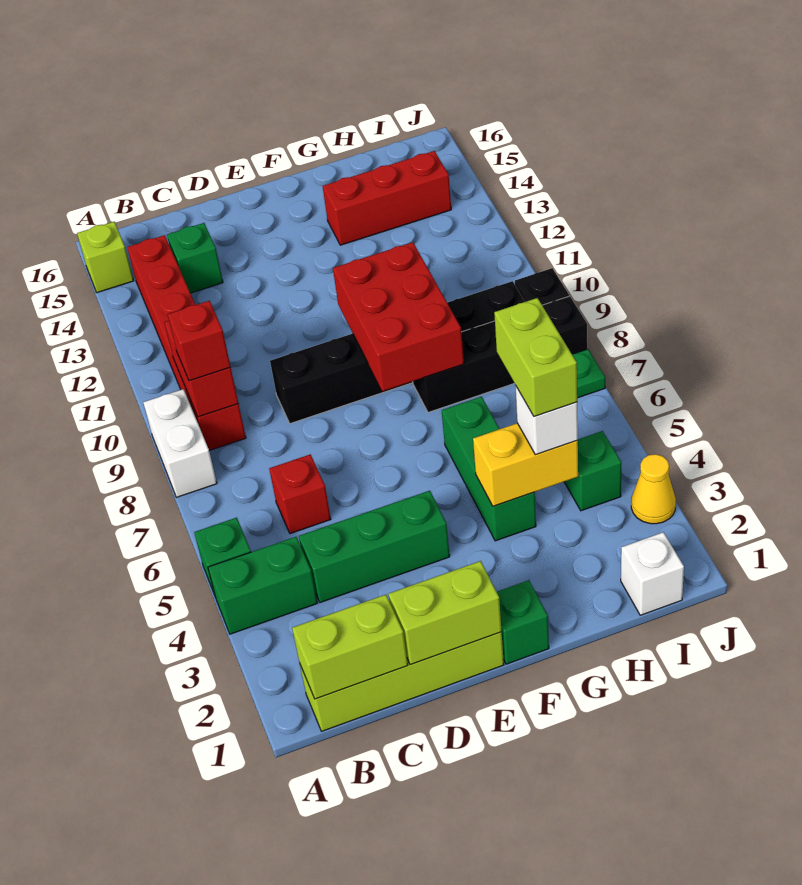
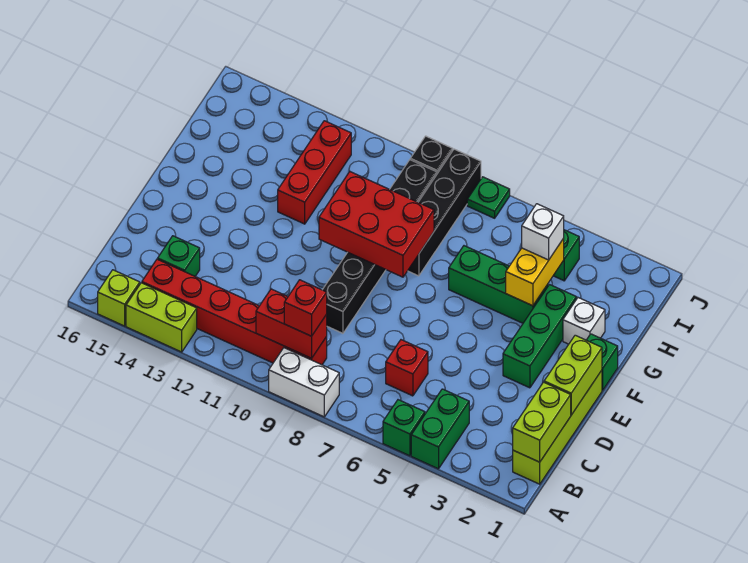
green brick C4:E4 level 1 -> green brick E3:G3 level 1
red brick G14:I14 level 1 -> red brick G12:I12 level 1
lime brick H4:H5 level 4 -> lime brick A13:A14 level 1
white brick I1 level 1 -> white brick G2 level 1
yellow cone J3 level 1 -> none

